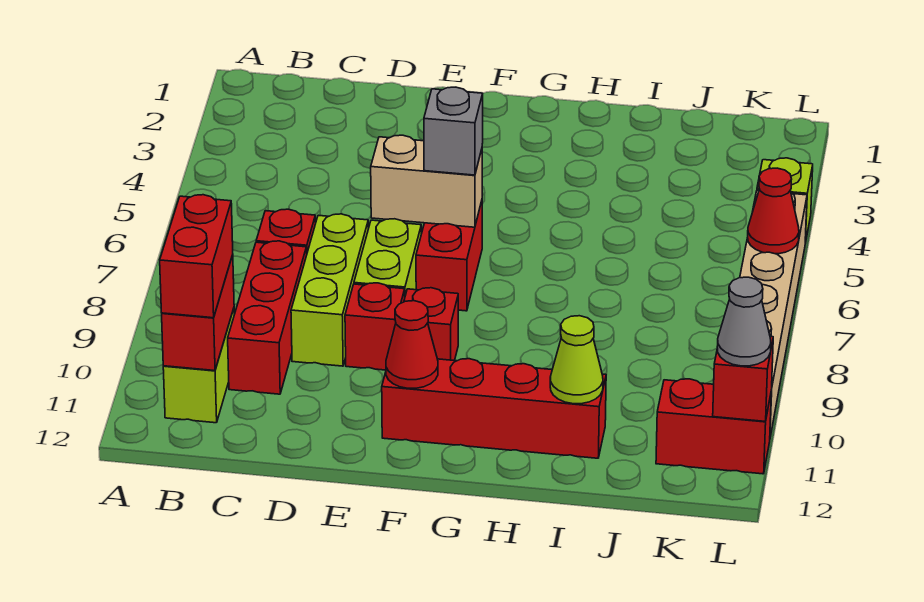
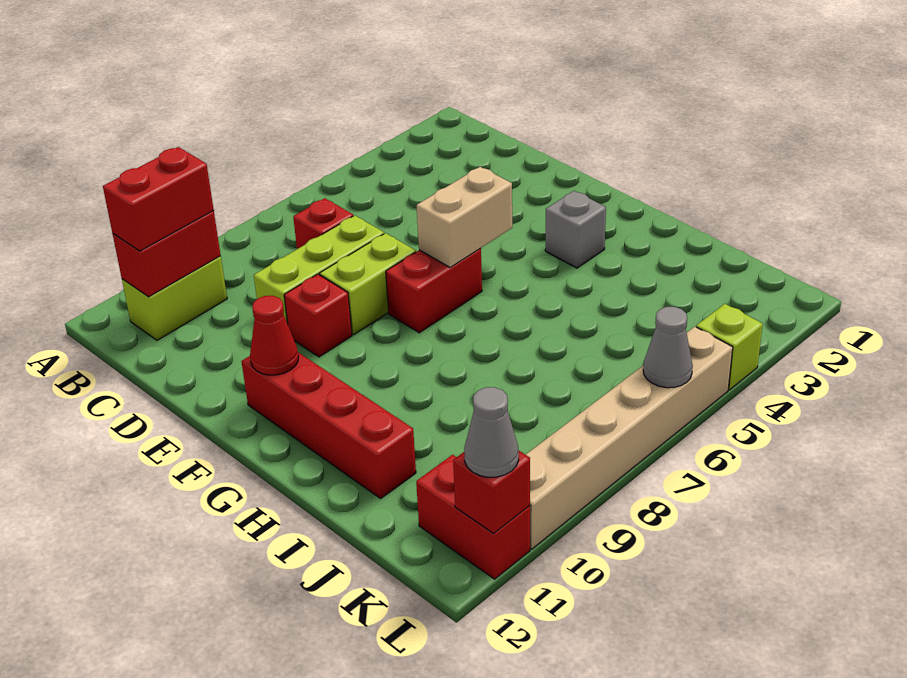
red brick C8:C10 level 1 -> none
tan brick E6:F6 level 2 -> tan brick F5:F6 level 2
grey brick F6 level 3 -> grey brick G3 level 1
red brick F9 level 1 -> none
lime cone I11 level 2 -> none
red cone L6 level 2 -> grey cone L6 level 2

